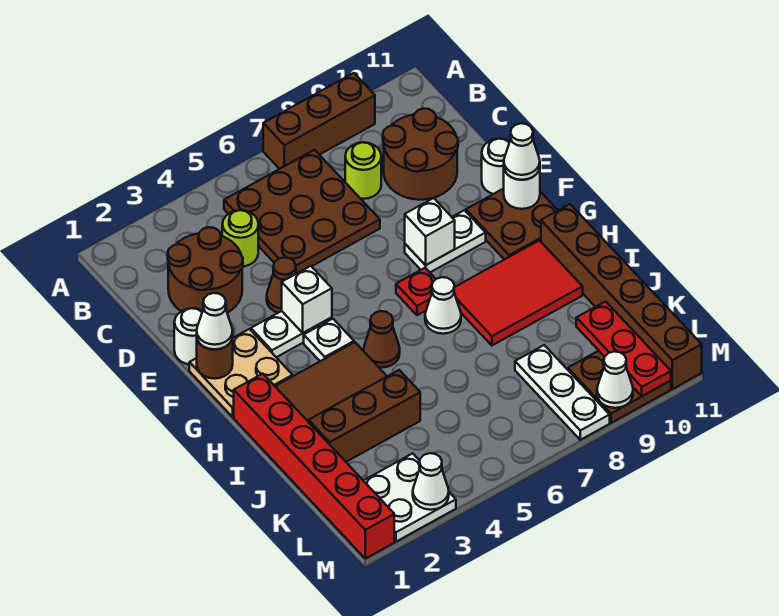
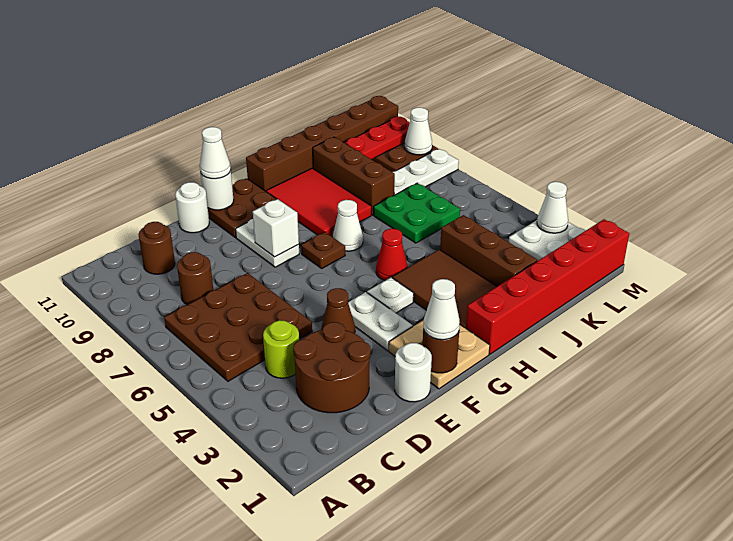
brown brick A7:A9 level 1 -> brown brick J8:J10 level 1
lime round brick C8 level 1 -> brown round brick C8 level 1
brown round brick C9:D10 level 1 -> brown round brick C10 level 1
white brick F4 level 2 -> none
red plate G7 level 1 -> brown plate G7 level 1
brown cone H5 level 1 -> red cone H5 level 1
none -> green plate J6:K7 level 1

